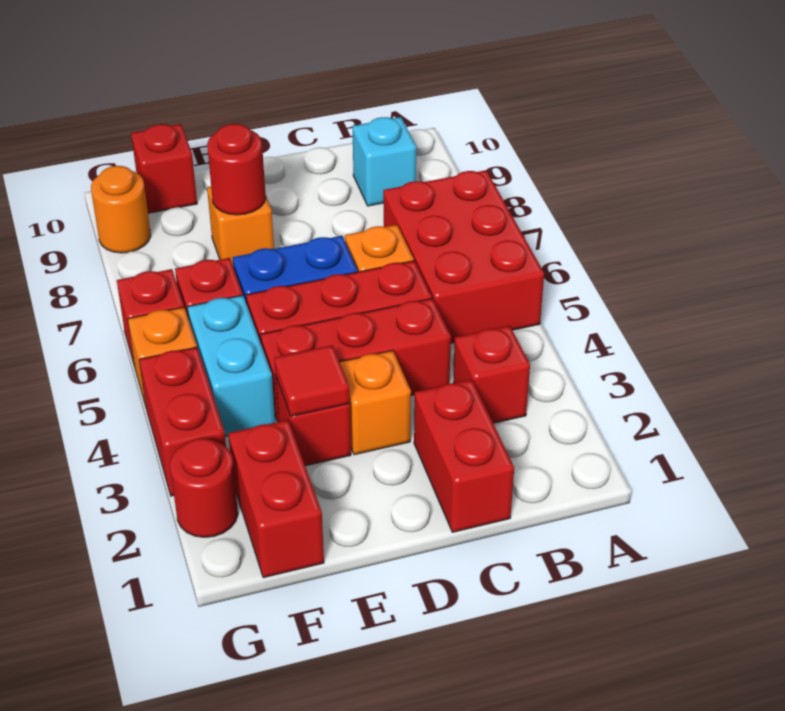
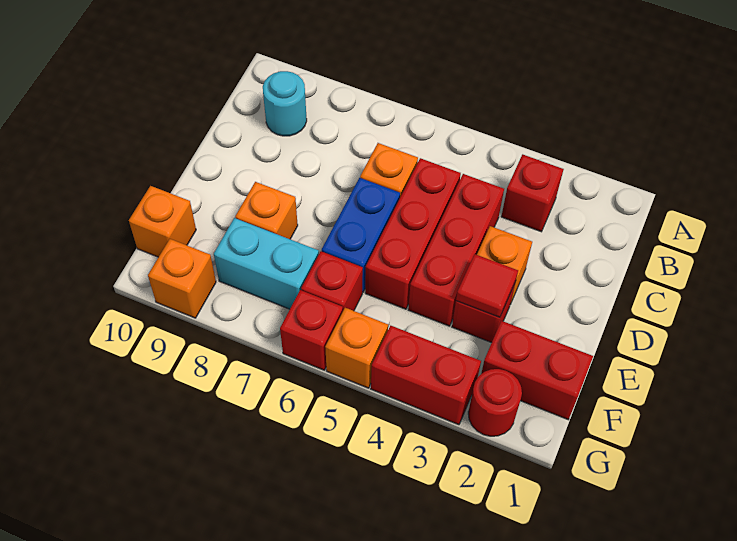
red brick A5:B7 level 1 -> none
cyan brick B9 level 1 -> cyan round brick B9 level 1
red brick C1:C2 level 1 -> none
red round brick E8 level 2 -> none
cyan brick F4:F5 level 1 -> cyan brick F7:F8 level 1
red brick F10 level 1 -> orange brick F10 level 1
orange round brick G9 level 1 -> orange brick G9 level 1

